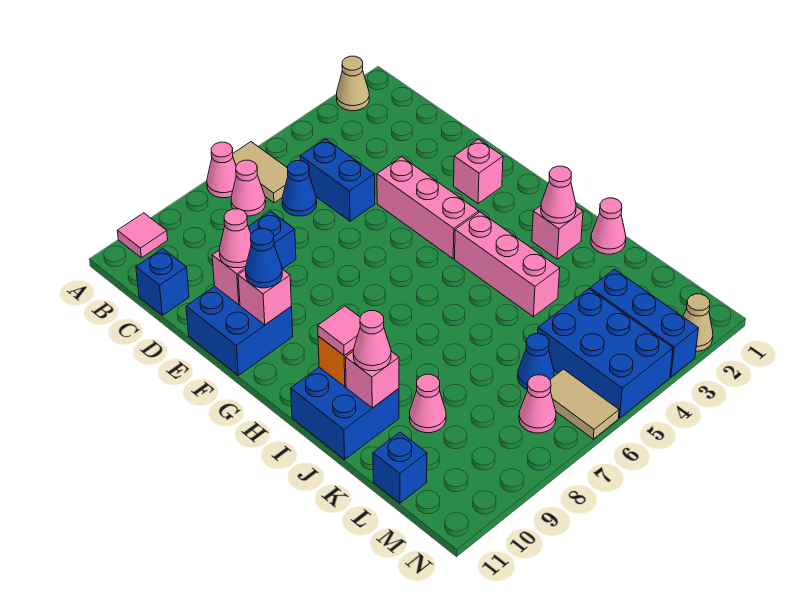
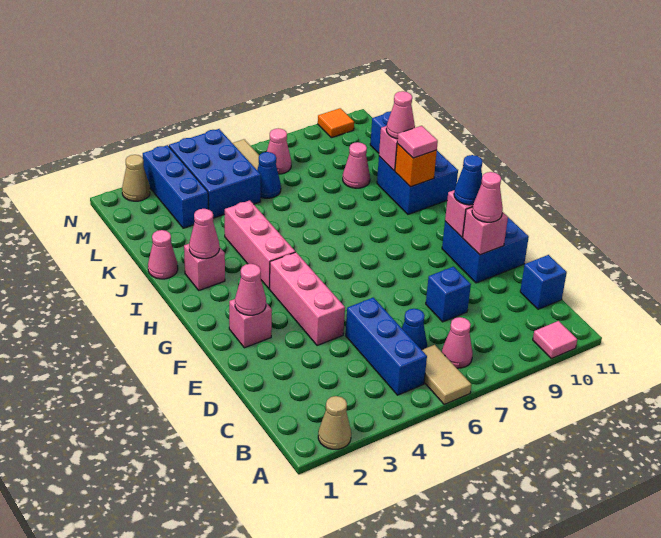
pink cone A7 level 1 -> pink cone F2 level 2
blue brick C5:D5 level 1 -> blue brick B5:D5 level 1
none -> orange tile N10 level 1

